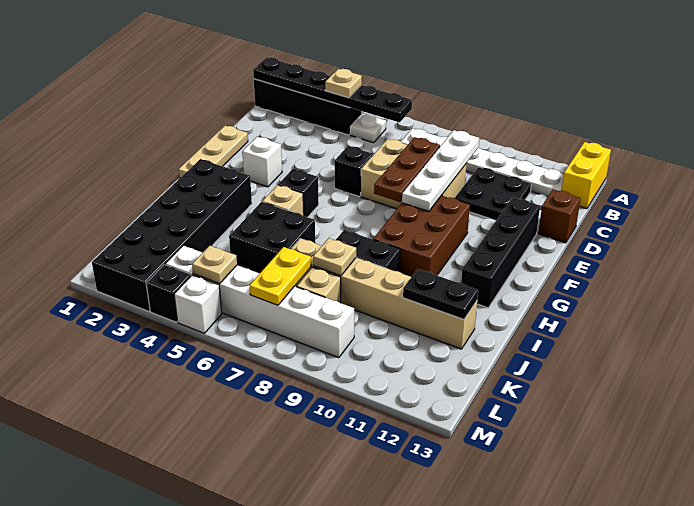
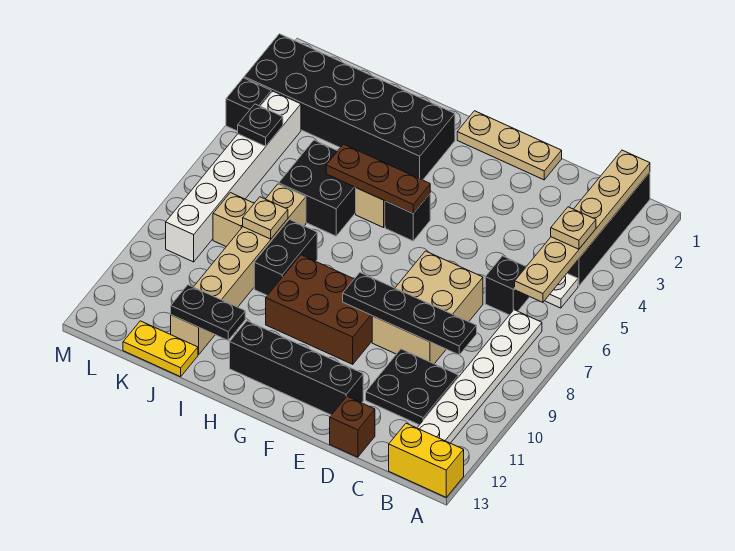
black plate B1:B6 level 2 -> tan plate B1:B6 level 2
white plate C9:F9 level 2 -> black plate C9:F9 level 2
brown plate D8:F8 level 2 -> brown plate G5:I5 level 2
black brick E6 level 1 -> black brick C6 level 1
white brick F3 level 1 -> none
black plate J11:J12 level 2 -> black plate I12:J12 level 2
yellow plate K7:L7 level 2 -> yellow plate J13:K13 level 1
tan plate L5 level 2 -> black plate L5 level 2
white brick M5 level 1 -> none

